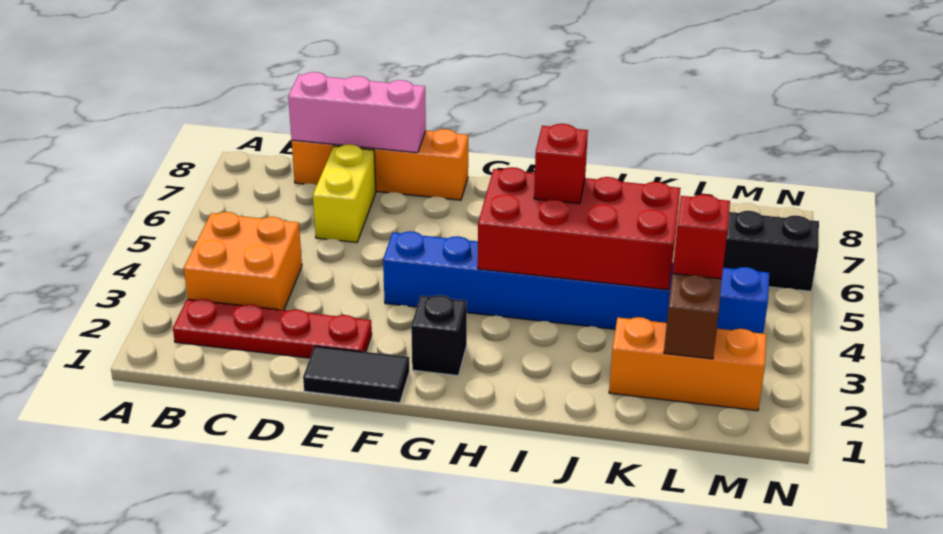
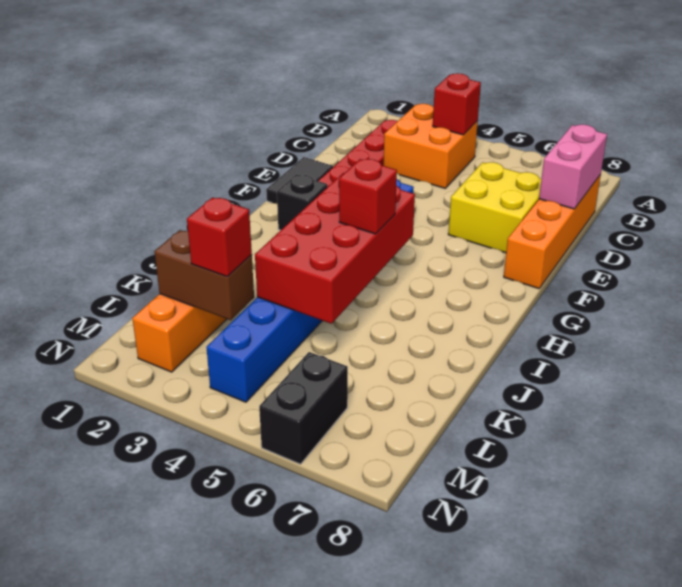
none -> red brick B4 level 2
pink brick C8:E8 level 2 -> pink brick C8:D8 level 2
yellow brick D6:D7 level 1 -> yellow brick D6:E7 level 1

